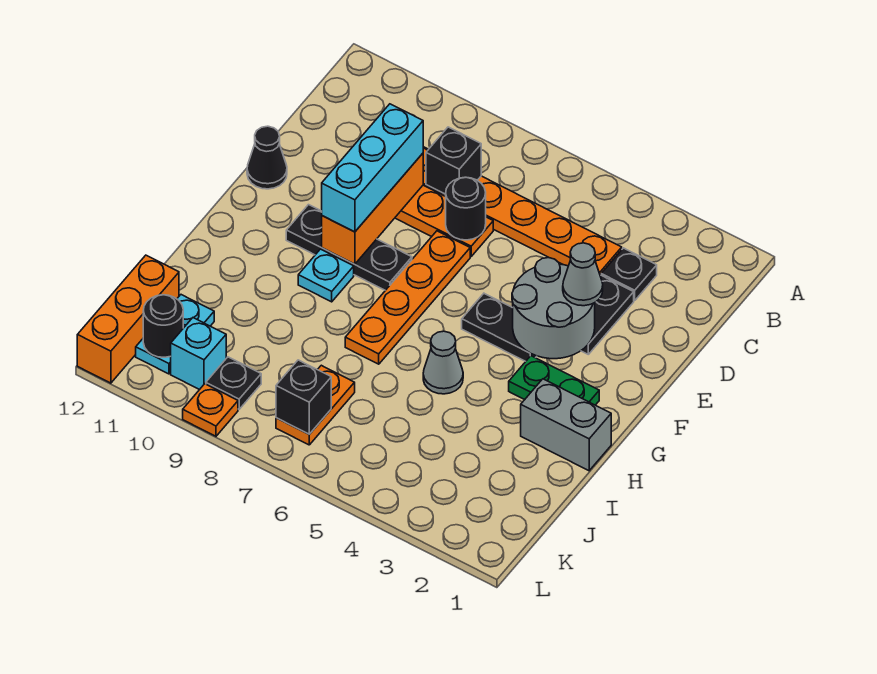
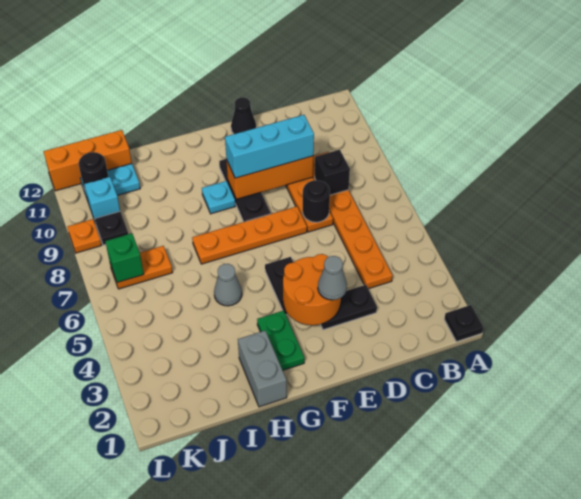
black plate C3 level 1 -> black plate A1 level 1
grey round brick E3:F4 level 2 -> orange round brick E3:F4 level 2
black brick K7 level 2 -> green brick K7 level 2

